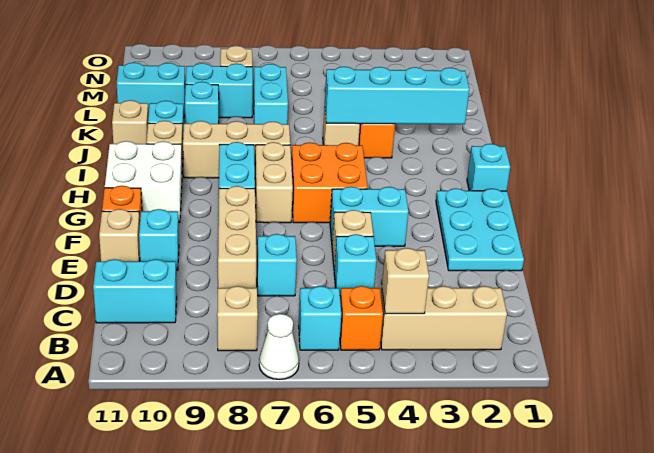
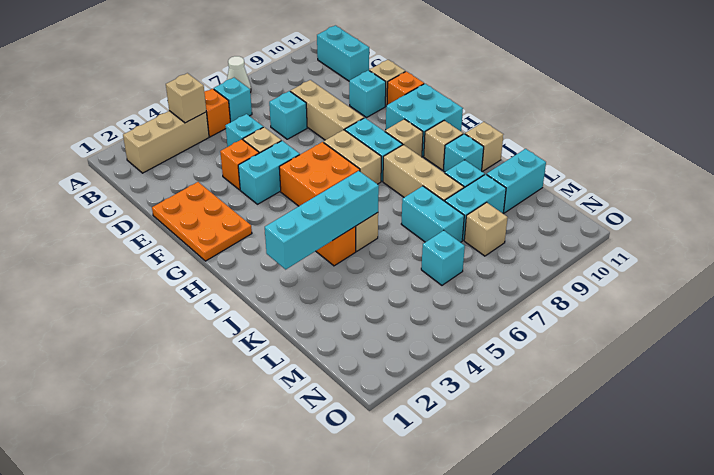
tan brick B8 level 1 -> tan brick H9 level 1
cyan brick C10:C11 level 1 -> cyan brick B11:C11 level 1
cyan plate E1:G2 level 1 -> orange plate E1:G2 level 1
none -> orange brick E4 level 1
white brick G10:H11 level 1 -> cyan brick G10:H11 level 1
cyan brick H1 level 1 -> cyan brick M6 level 1
tan brick I7:I9 level 1 -> tan brick I8:K8 level 1

